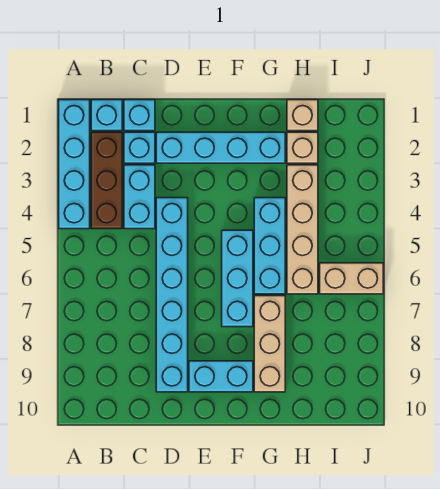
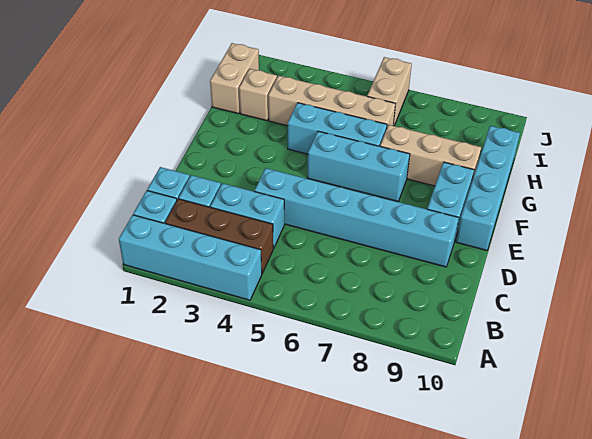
cyan brick D2:G2 level 1 -> cyan brick E10:H10 level 1
tan brick H1 level 1 -> tan brick H1:I1 level 1

